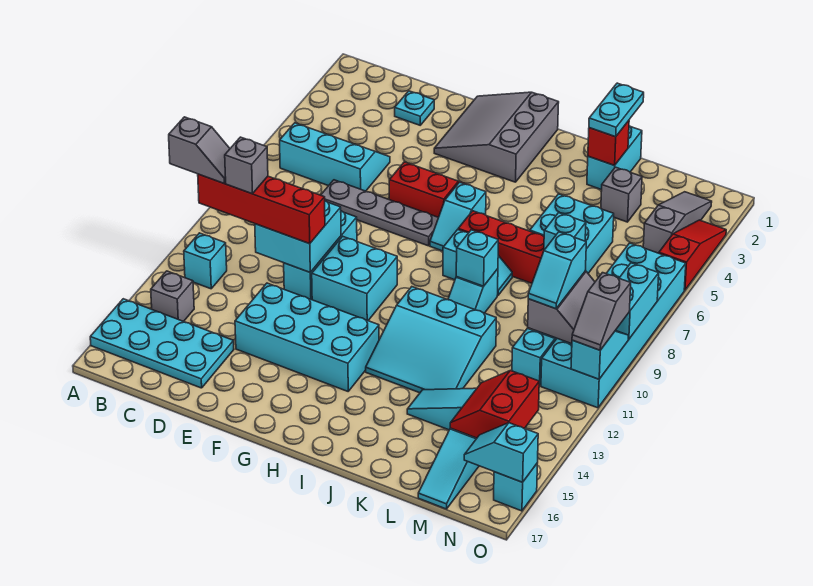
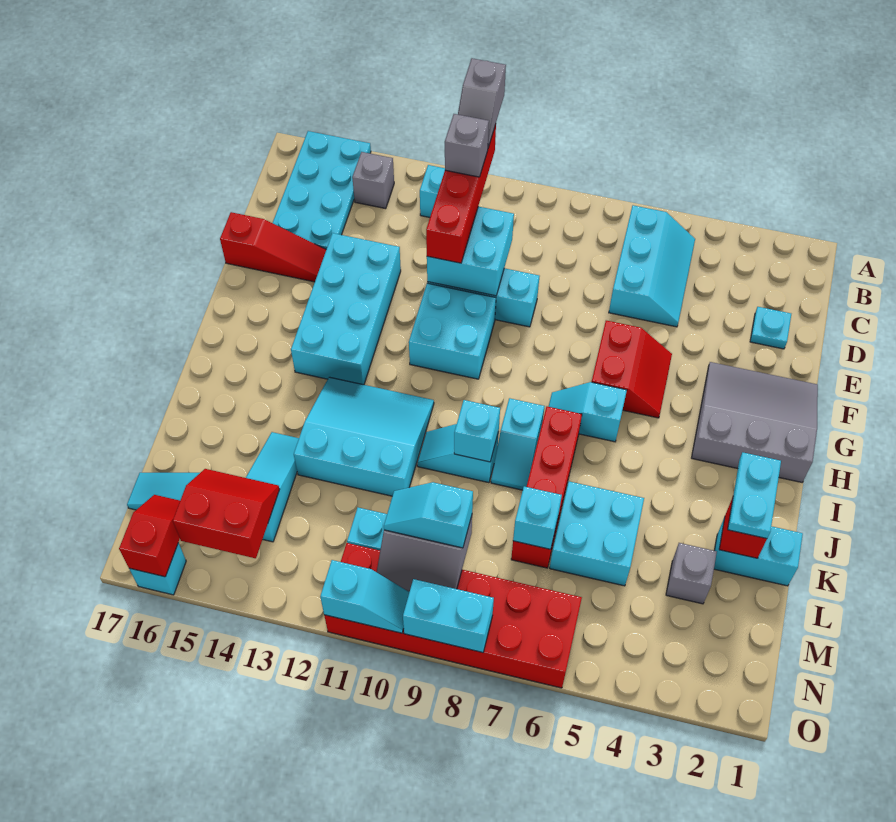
grey plate D7:G7 level 1 -> none
cyan slope I11:K13 level 1 top 11 -> cyan slope I11:K13 level 1 top K
cyan plate K1:K2 level 3 -> cyan plate J2:K2 level 3
grey slope N2:N4 level 1 top 4 -> none
cyan brick N6:O11 level 1 -> red brick N6:O11 level 1
cyan slope N16:O16 level 2 top O -> red slope N16:O16 level 2 top O
red slope O3:O5 level 1 top 5 -> red slope E15:E17 level 1 top 17
grey slope O10:O11 level 3 top 10 -> none

